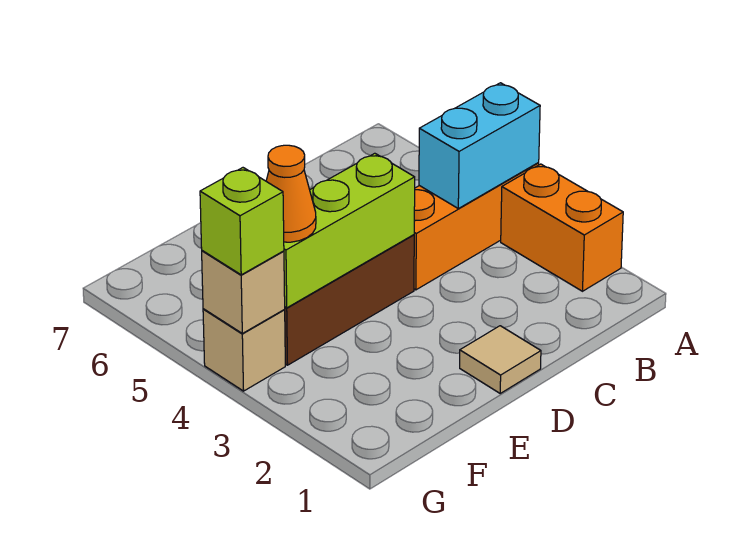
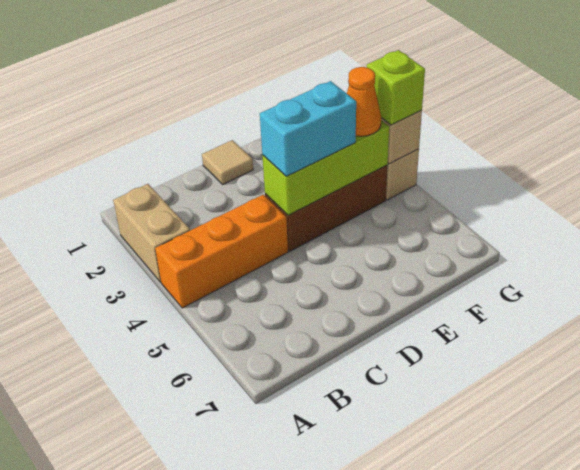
orange brick A2:A3 level 1 -> tan brick A2:A3 level 1
cyan brick A4:B4 level 2 -> cyan brick D4:E4 level 3

